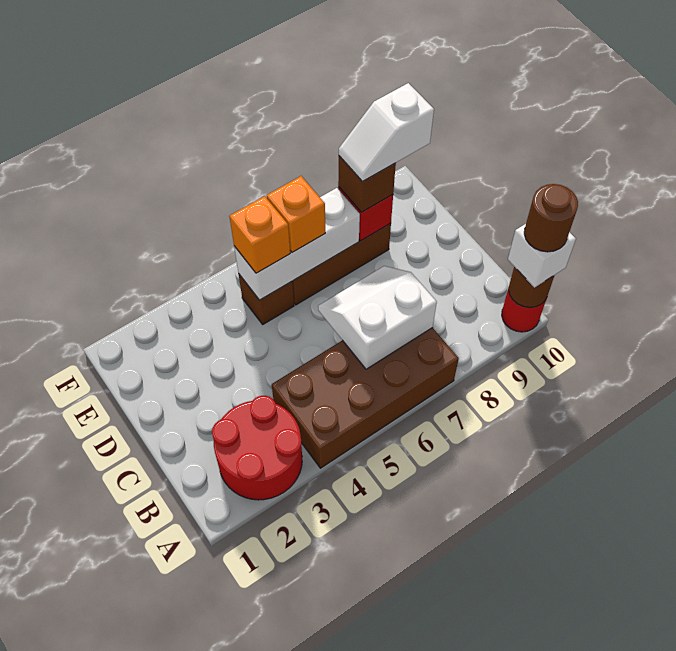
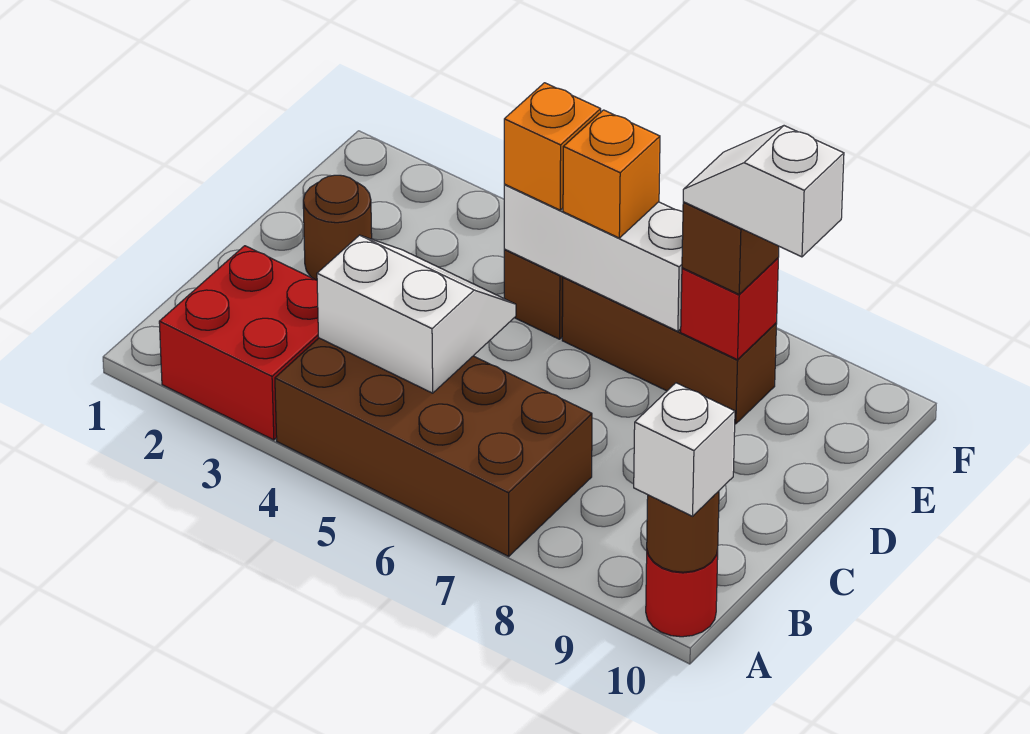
red round brick A2:B3 level 1 -> red brick A2:B3 level 1
brown round brick A10 level 4 -> brown round brick D2 level 1
white slope B6:C7 level 2 top B -> white slope B4:C5 level 2 top B

